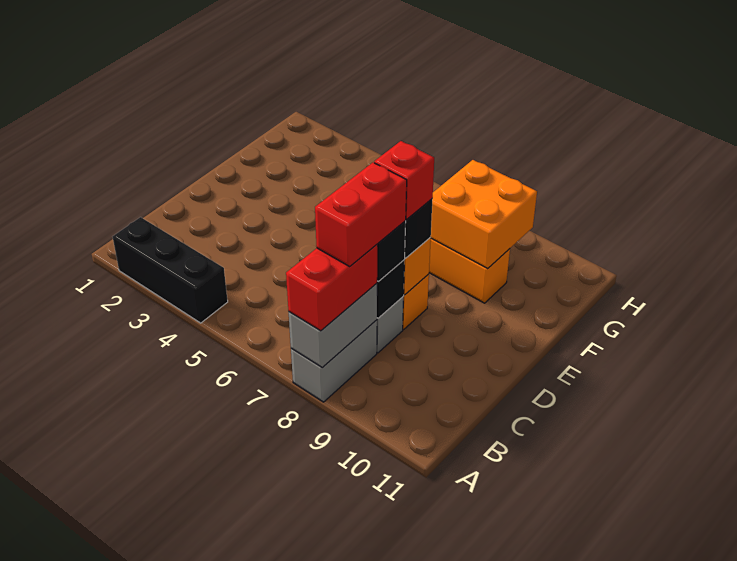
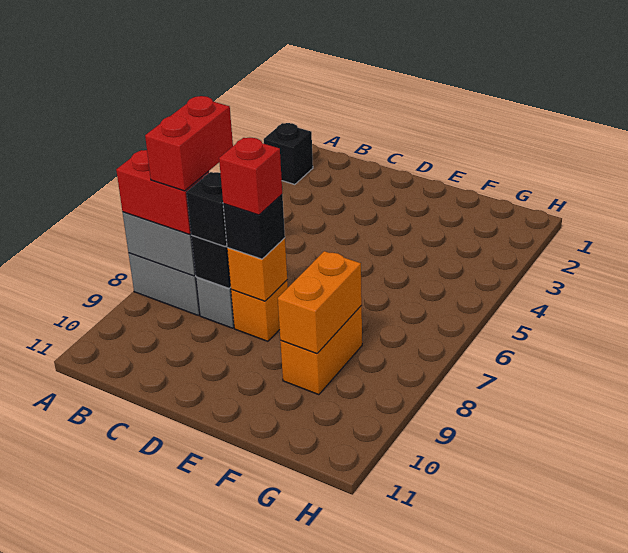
black brick A2:A4 level 1 -> black brick A2 level 1
red brick B8:C8 level 4 -> red brick B7:B8 level 4
orange brick F8:G9 level 2 -> orange brick F8:F9 level 2

